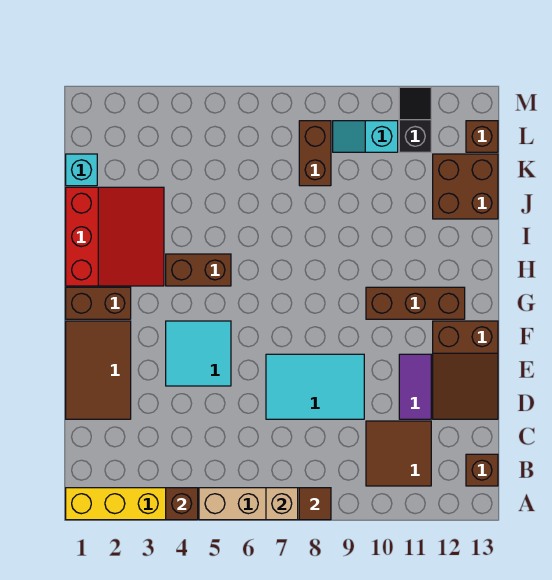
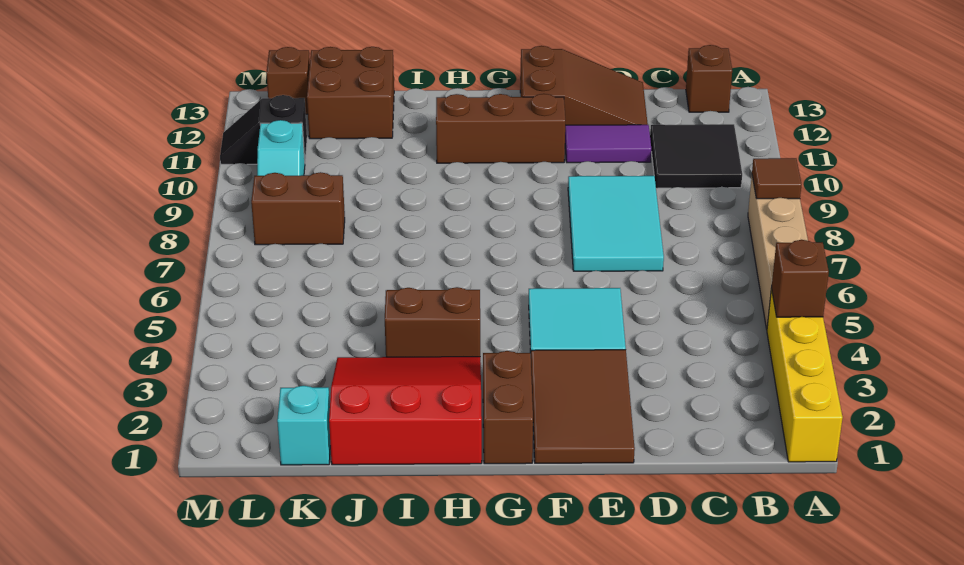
tan brick A7 level 2 -> none
brown tile B10:C11 level 1 -> black tile B10:C11 level 1
brown tile D1:F2 level 1 -> brown tile E1:F3 level 1
brown brick G10:G12 level 1 -> brown brick F11:H11 level 1
brown brick H4:H5 level 1 -> brown brick H4:I4 level 1

